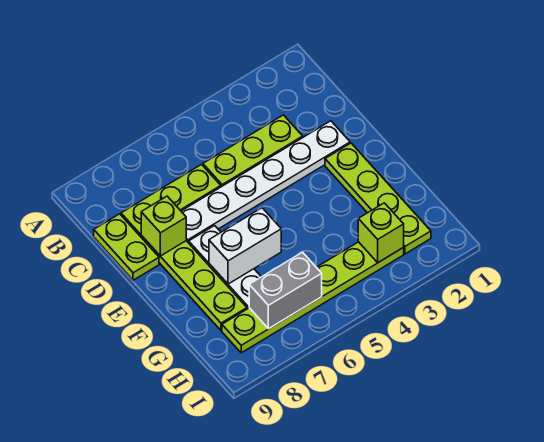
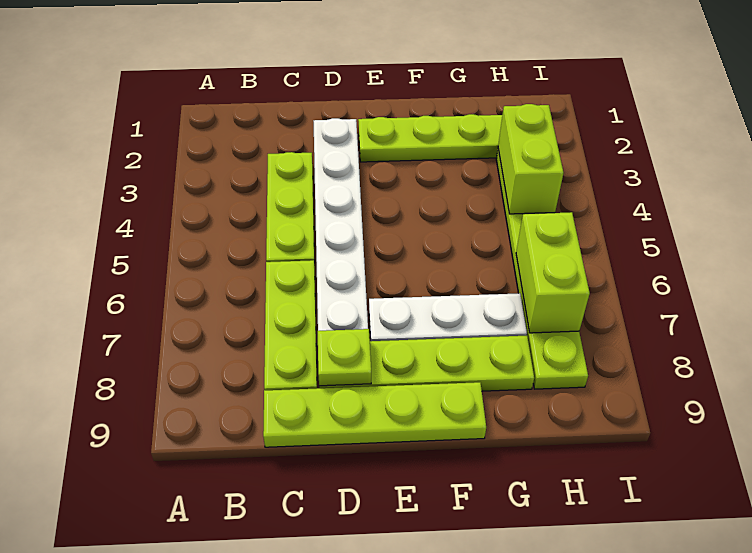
lime plate C9:D9 level 1 -> lime plate C9:F9 level 1
lime brick D8 level 2 -> lime plate D8 level 2
white brick F6:F7 level 2 -> none
lime brick H3 level 2 -> lime brick H3:H4 level 2
grey brick H6:H7 level 2 -> lime brick H6:H7 level 2

